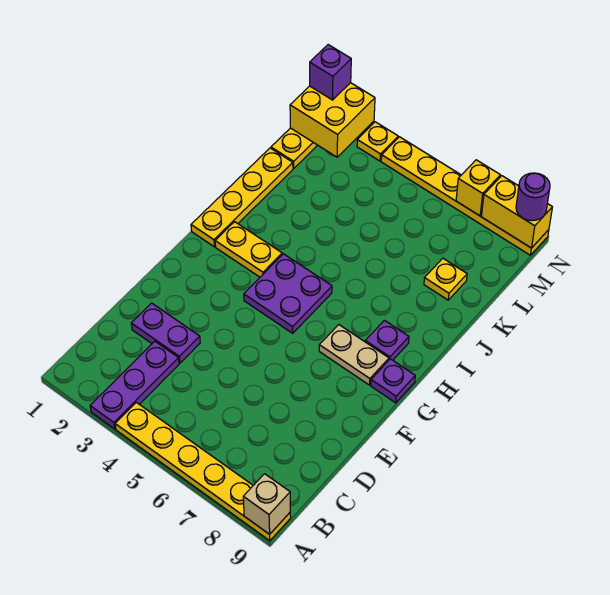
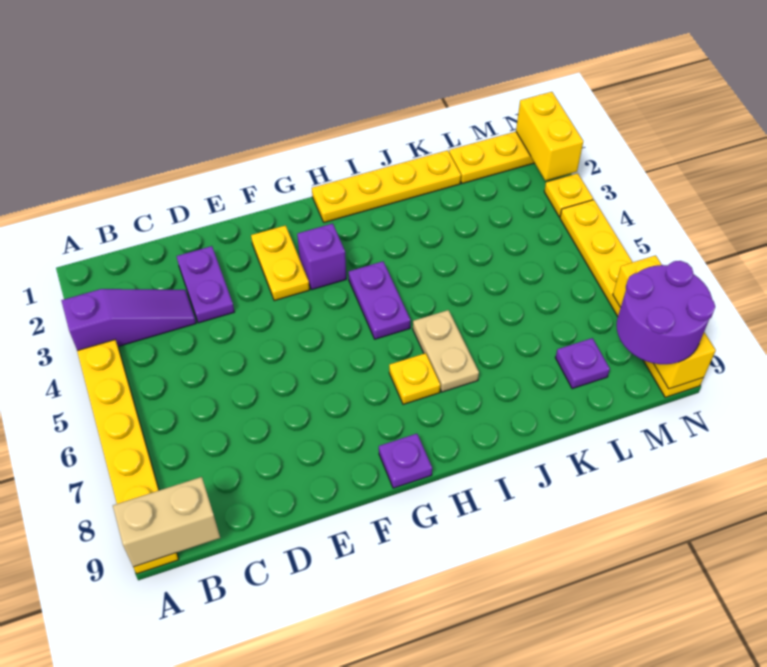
purple plate A3:C3 level 1 -> purple slope A3:C3 level 1 top A
tan brick A9 level 2 -> tan brick A9:B9 level 2
purple plate G4:H5 level 1 -> purple plate H4:H5 level 1
tan plate G7:G8 level 1 -> tan plate I6:I7 level 1
yellow plate H2:H3 level 1 -> yellow plate F2:F3 level 1
purple plate H8 level 1 -> purple plate L8 level 1
yellow plate K8 level 1 -> yellow plate H7 level 1
yellow brick M1:N2 level 2 -> yellow brick N1:N2 level 2
purple brick N1 level 3 -> purple brick G3 level 1
purple round brick N9 level 3 -> purple round brick M8:N9 level 3

